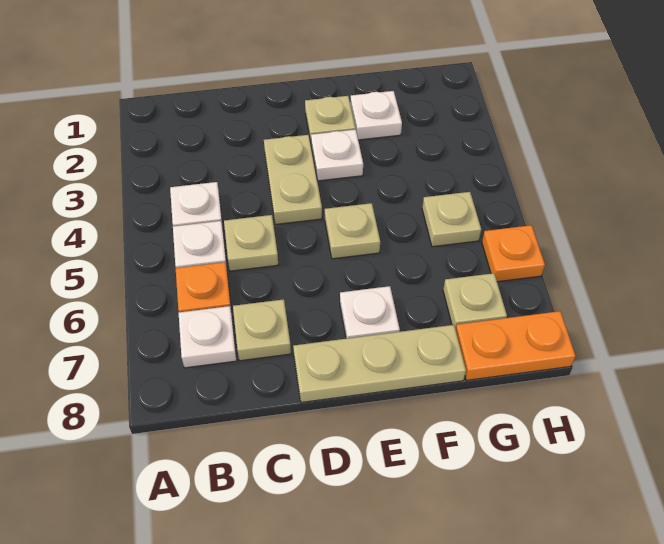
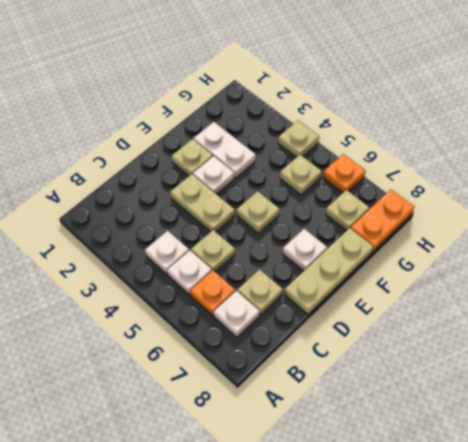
white plate F2 level 1 -> white plate F2:F3 level 1
none -> tan plate H4 level 1

